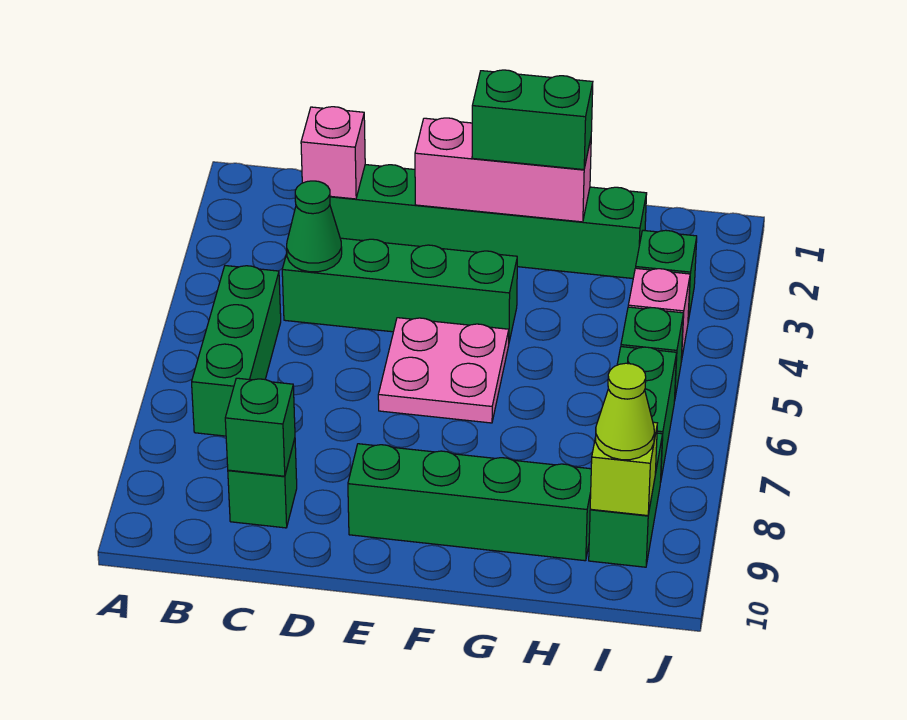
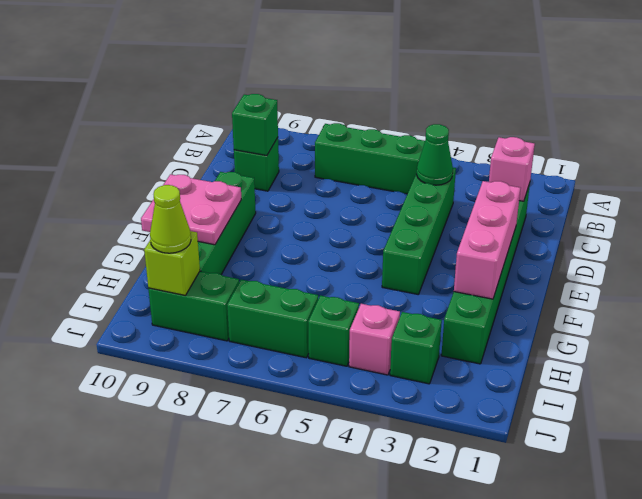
pink plate E5:F6 level 1 -> pink plate F9:G10 level 2
green brick F2:G2 level 3 -> none

